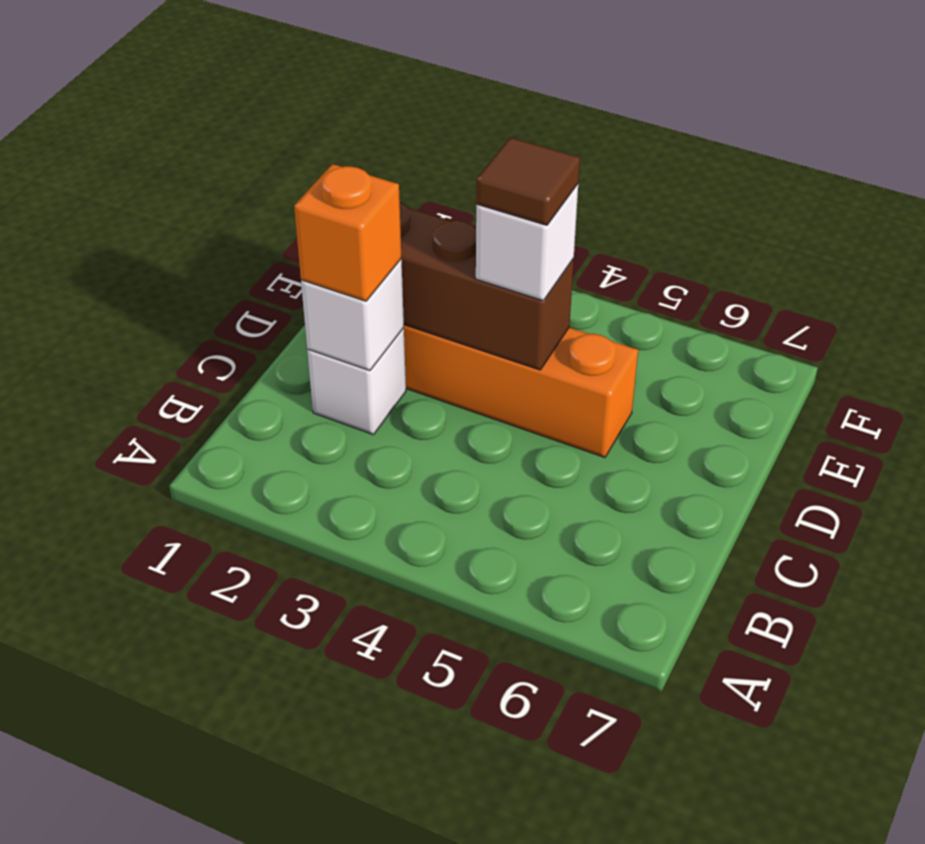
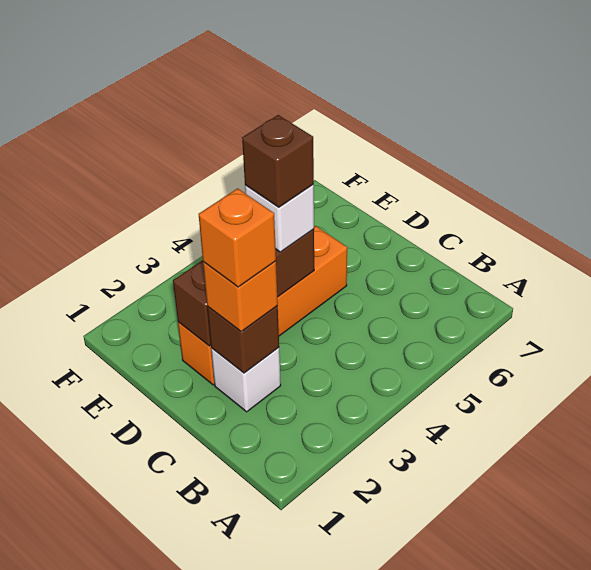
white brick C2 level 2 -> brown brick C2 level 2
none -> orange brick C2 level 4
brown tile D4 level 4 -> brown brick D4 level 4

